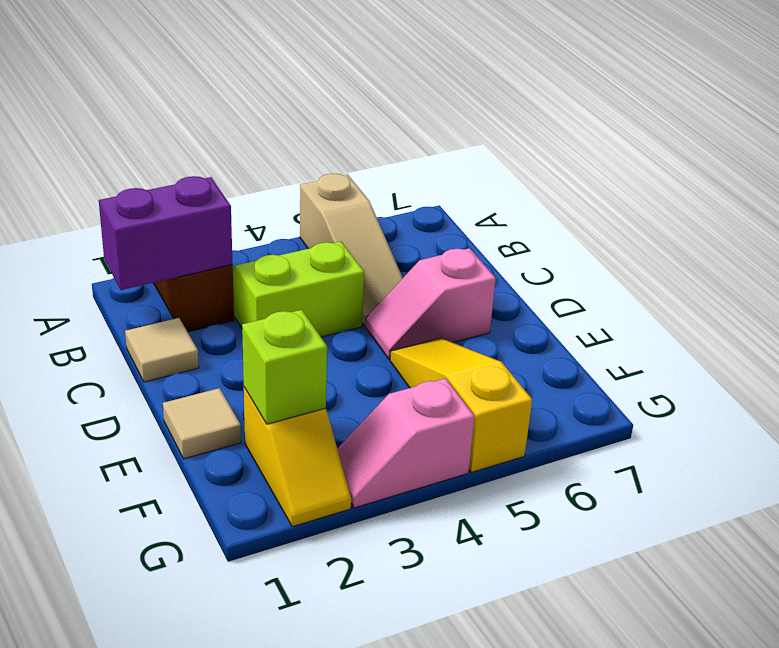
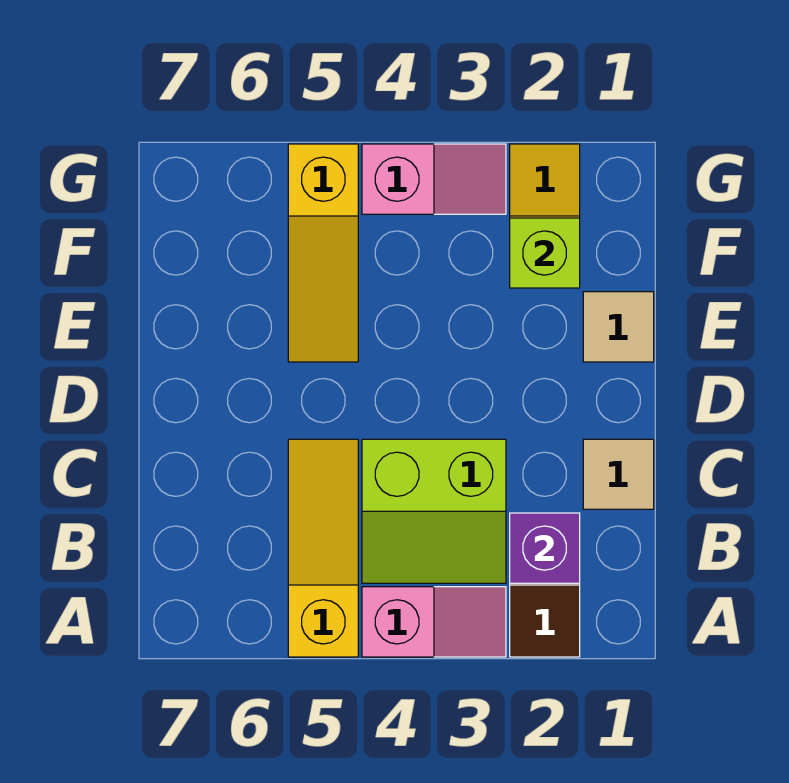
tan slope A5:C5 level 1 top A -> yellow slope A5:C5 level 1 top A
purple brick B1:B2 level 2 -> purple brick B2 level 2
pink slope D5:D6 level 1 top 6 -> pink slope A3:A4 level 1 top 4

